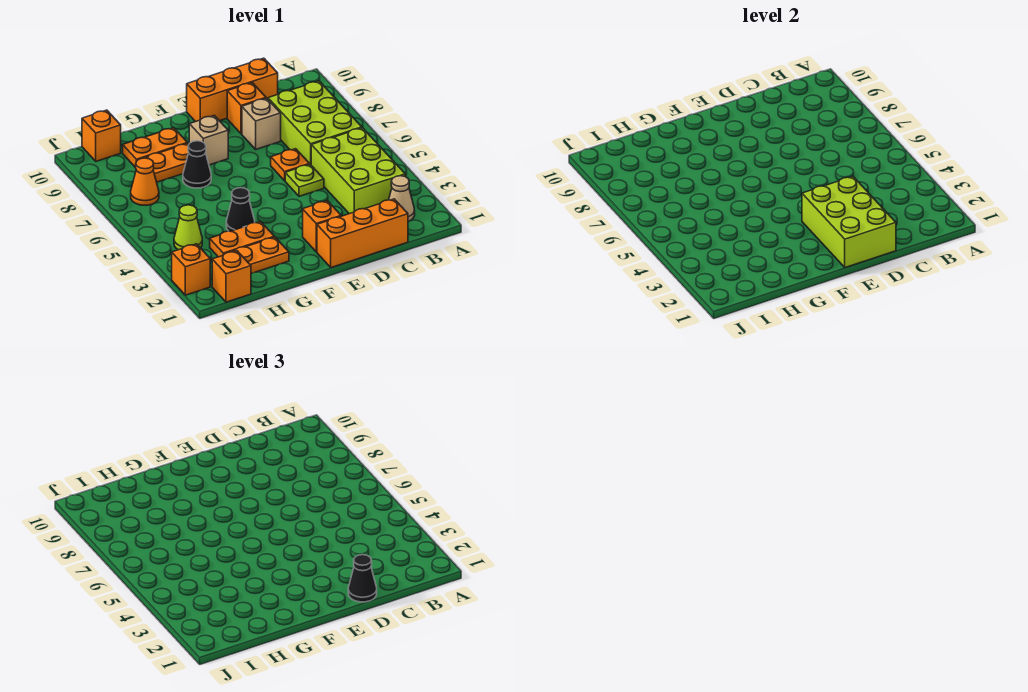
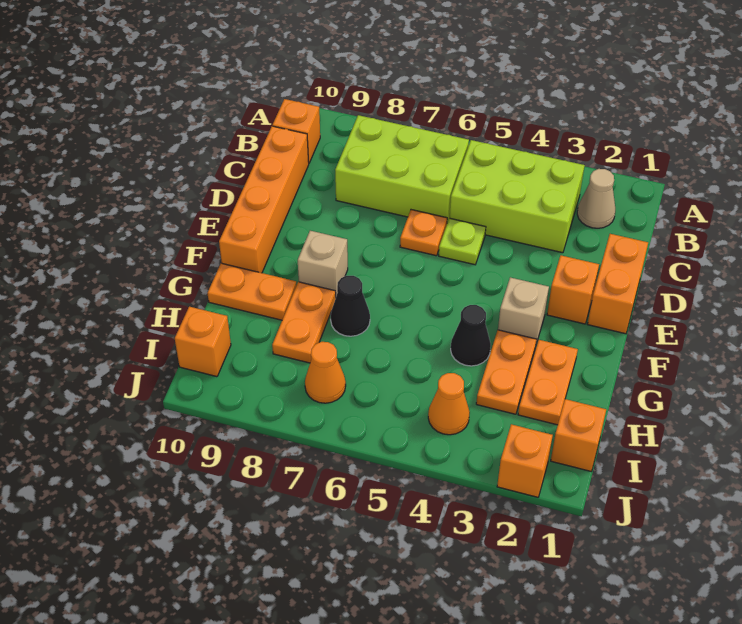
orange brick C1:E1 level 1 -> orange brick D1:E1 level 1
orange brick C10:E10 level 1 -> orange brick C10:F10 level 1
lime brick D1:E3 level 2 -> none
black cone D1 level 3 -> none
tan brick D8 level 1 -> tan brick F3 level 1
orange brick D9 level 1 -> orange brick B10 level 1
orange plate G9:H9 level 1 -> orange plate G9:G10 level 1
lime cone I4 level 1 -> orange cone I4 level 1

